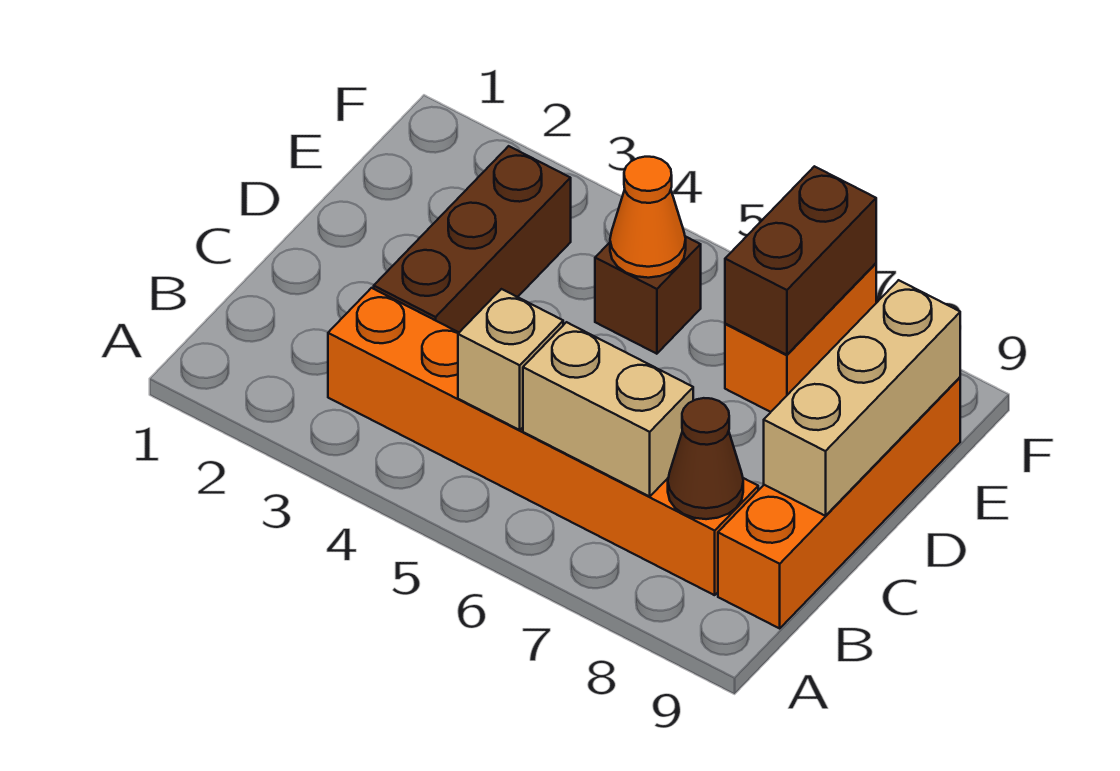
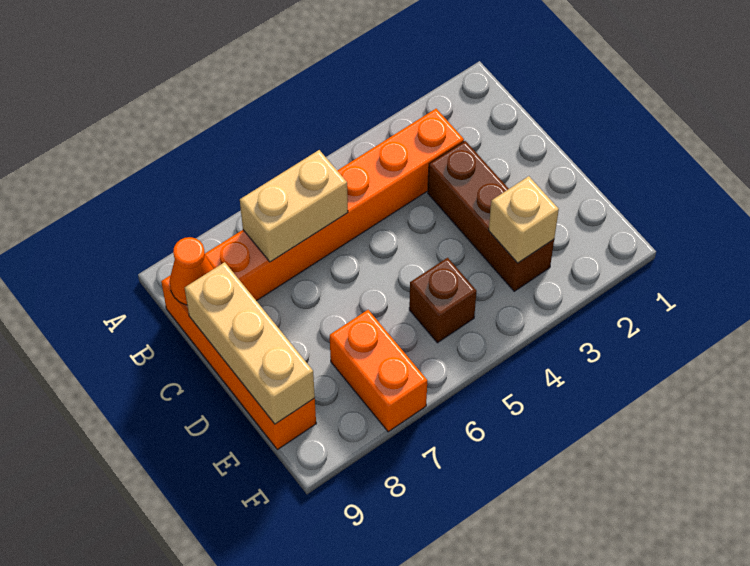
tan brick B5 level 2 -> tan brick E3 level 2
brown cone B8 level 2 -> none
orange cone E5 level 2 -> orange cone B9 level 2
brown brick E7:F7 level 2 -> none

